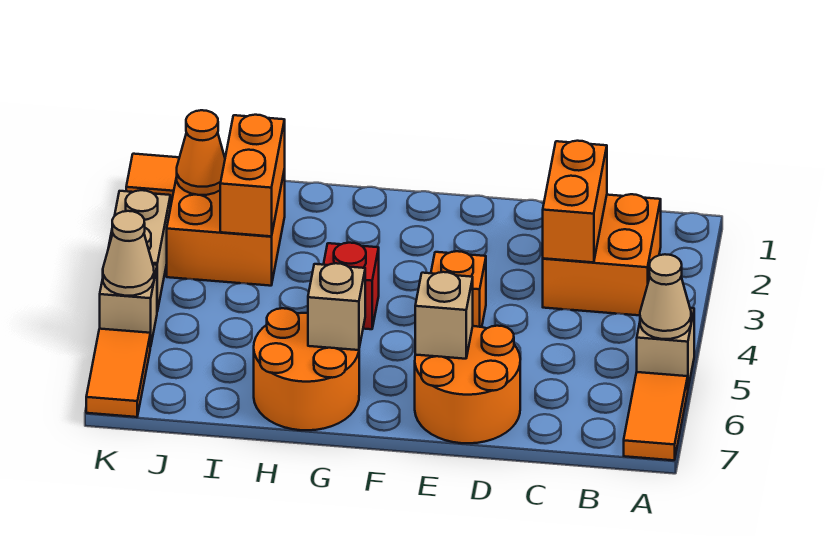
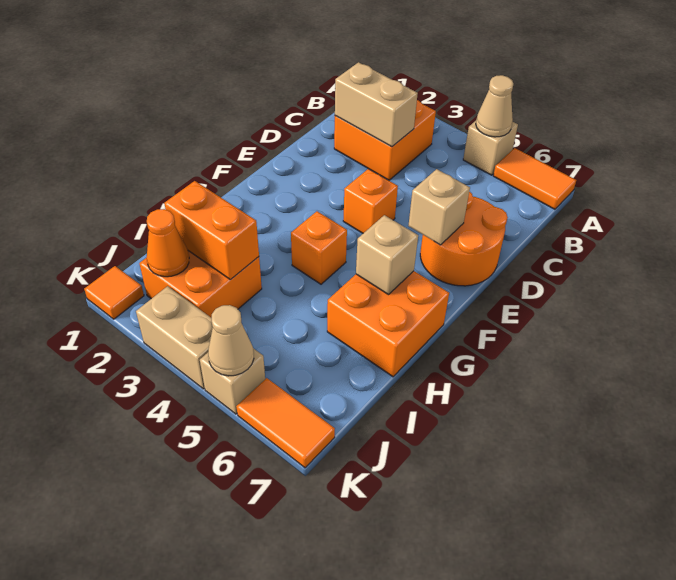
orange brick C2:C3 level 2 -> tan brick C2:C3 level 2
red brick G4 level 1 -> orange brick G4 level 1
orange round brick G6:H7 level 1 -> orange brick G6:H7 level 1

